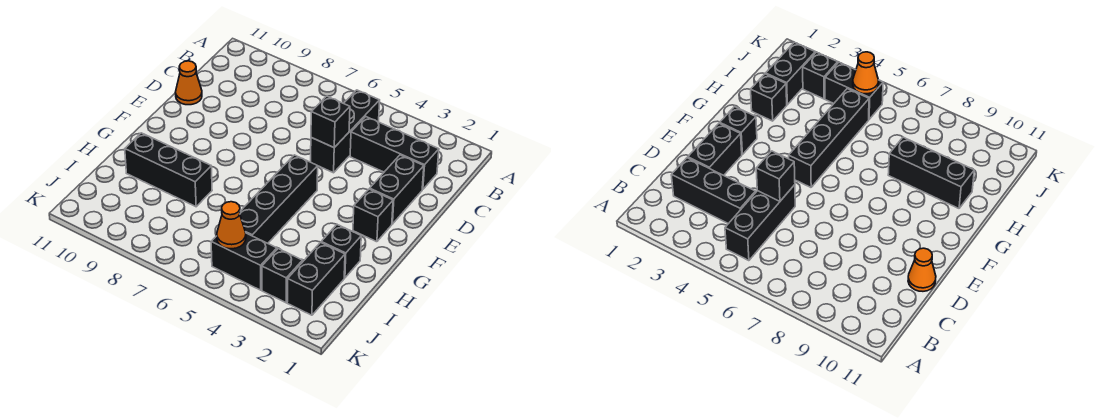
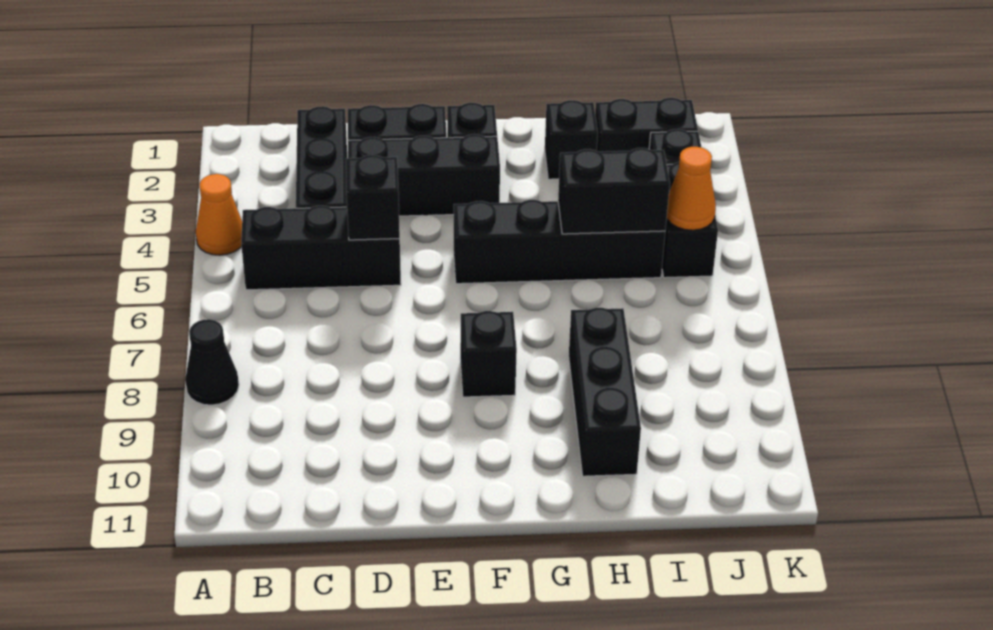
none -> black cone A8 level 1
none -> black brick D3:F3 level 1
orange cone D11 level 1 -> orange cone A4 level 1
none -> black brick F8 level 1
none -> black brick H5:I5 level 2

